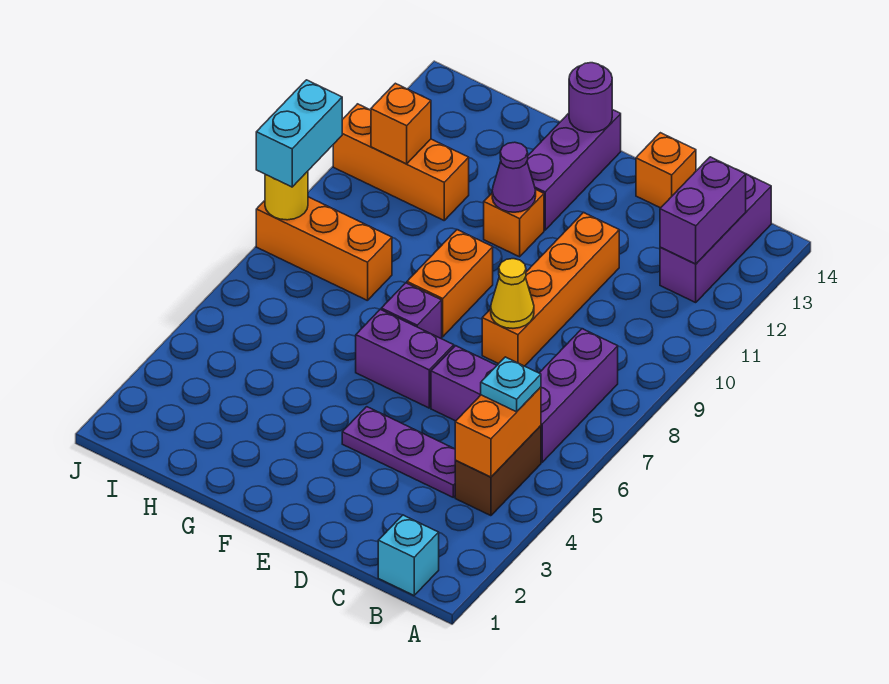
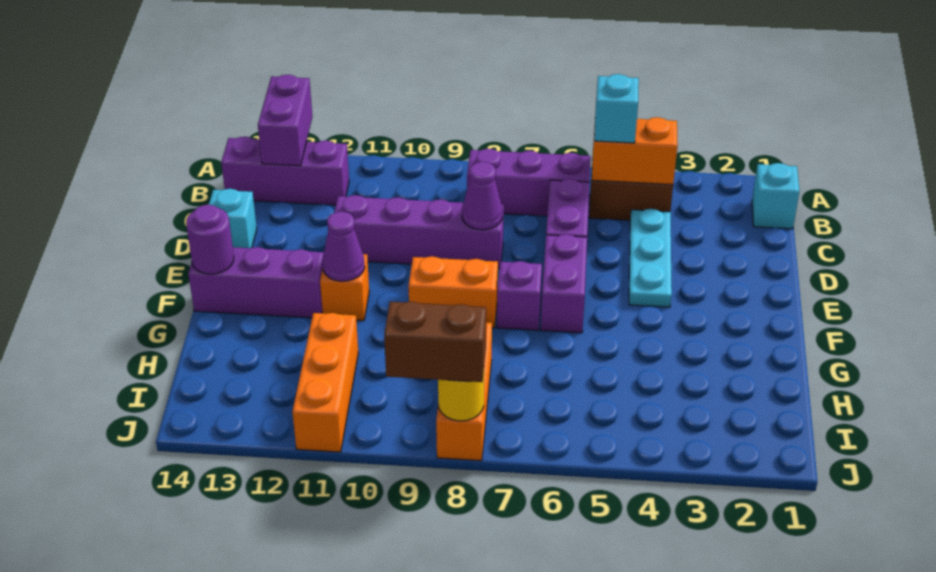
cyan plate B5 level 3 -> cyan brick B5 level 3
purple brick B12:B13 level 2 -> purple brick A13:B13 level 2
purple plate C4:E4 level 1 -> cyan plate C4:E4 level 1
orange brick D8:D11 level 1 -> purple brick D8:D11 level 1
yellow cone D8 level 2 -> purple cone D8 level 2
orange brick D14 level 1 -> cyan brick D14 level 1
orange brick I11 level 2 -> none
cyan brick J8:J9 level 3 -> brown brick J8:J9 level 3

